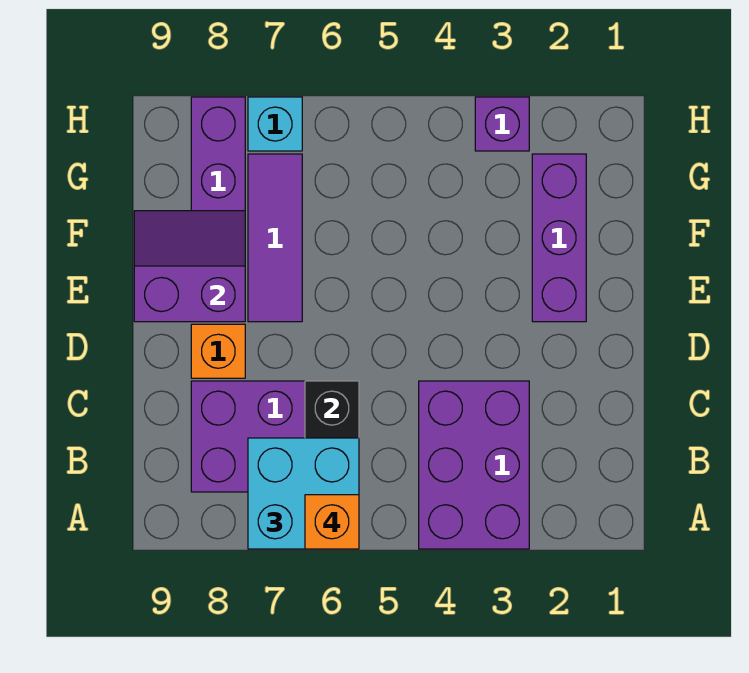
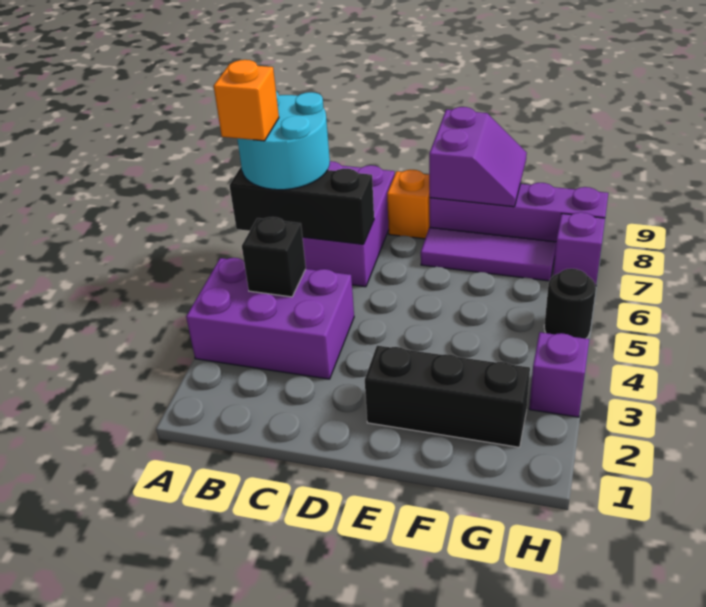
cyan brick A6:B7 level 3 -> cyan round brick A6:B7 level 3
none -> black brick B4 level 2
purple brick E2:G2 level 1 -> black brick E2:G2 level 1
none -> black round brick H5 level 1
cyan brick H7 level 1 -> purple brick H7 level 1

